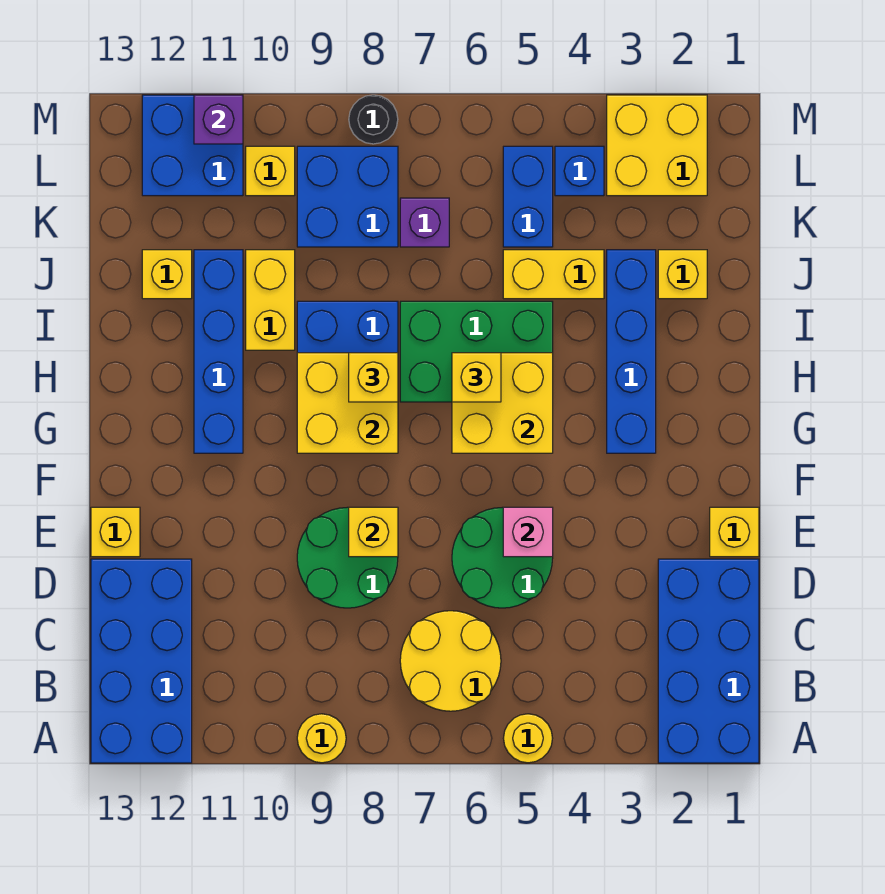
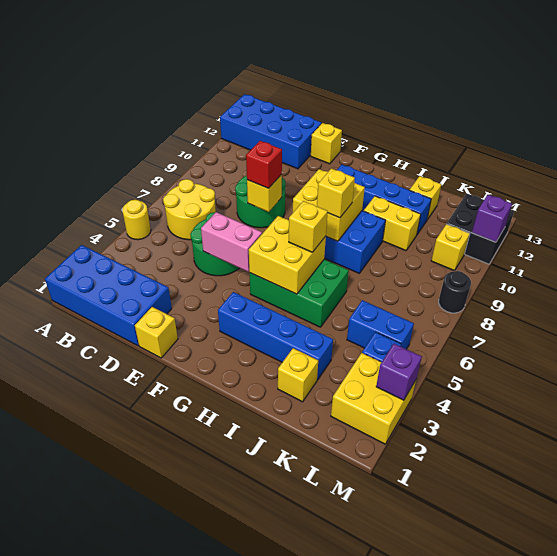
yellow round brick A9 level 1 -> none
pink brick E5 level 2 -> pink brick E5:F5 level 2
none -> red brick E8 level 3
green brick H5:I7 level 1 -> green brick G5:I6 level 1
yellow brick J4:J5 level 1 -> none
purple brick K7 level 1 -> purple brick M3 level 2
blue brick K8:L9 level 1 -> none
blue brick L11:M12 level 1 -> black brick L11:M12 level 1

